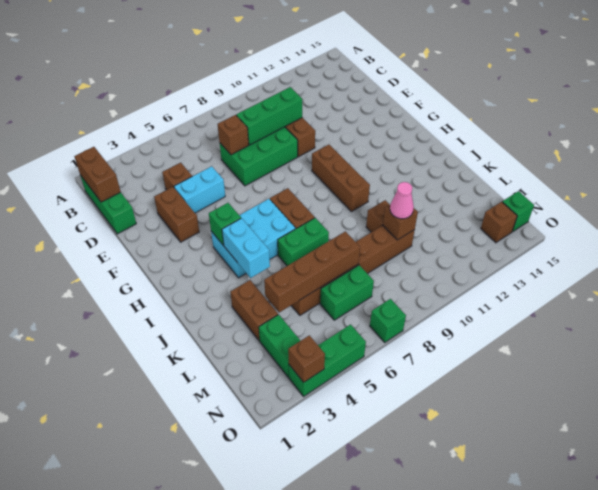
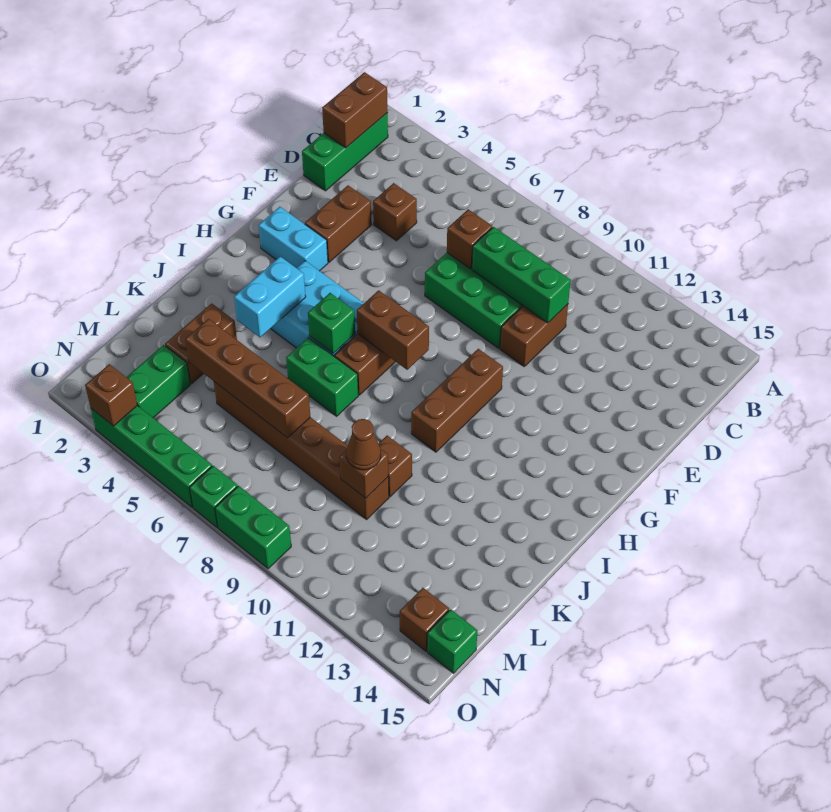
cyan brick E4:E5 level 1 -> cyan brick G2:G3 level 1
green brick H4 level 2 -> green brick I6 level 2
none -> brown brick H7:H8 level 2
pink cone L10 level 3 -> brown cone L10 level 3
green brick M6:M7 level 1 -> green brick O8:O9 level 1
green brick O3:O5 level 1 -> green brick O3:O6 level 1

